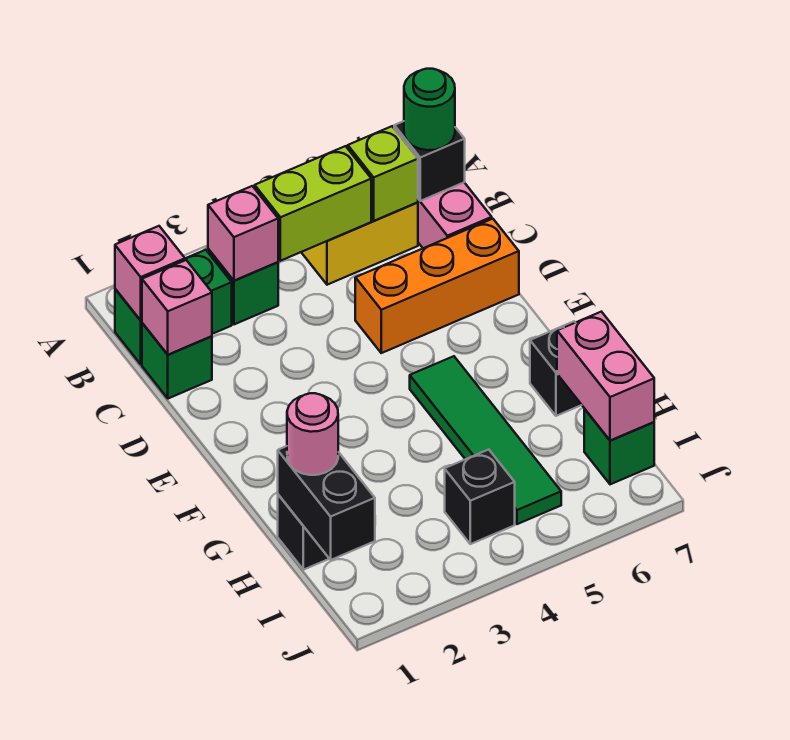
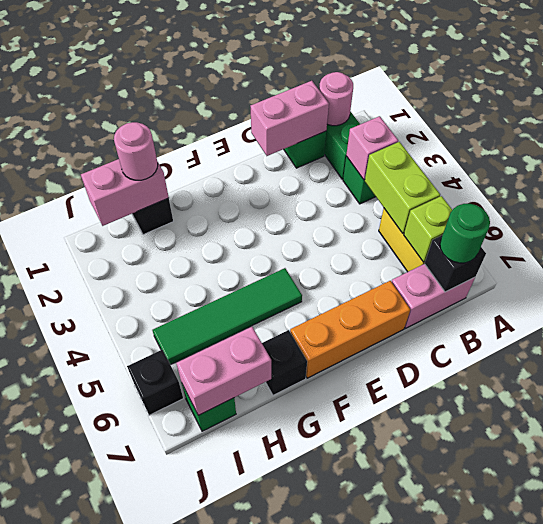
pink brick B1 level 2 -> pink round brick B1 level 2
pink brick C1 level 2 -> pink brick C1:D1 level 2
orange brick D5:D7 level 1 -> orange brick D7:F7 level 1
black brick H1:I1 level 2 -> pink brick H1:I1 level 2
black brick I4 level 1 -> black brick J6 level 1

